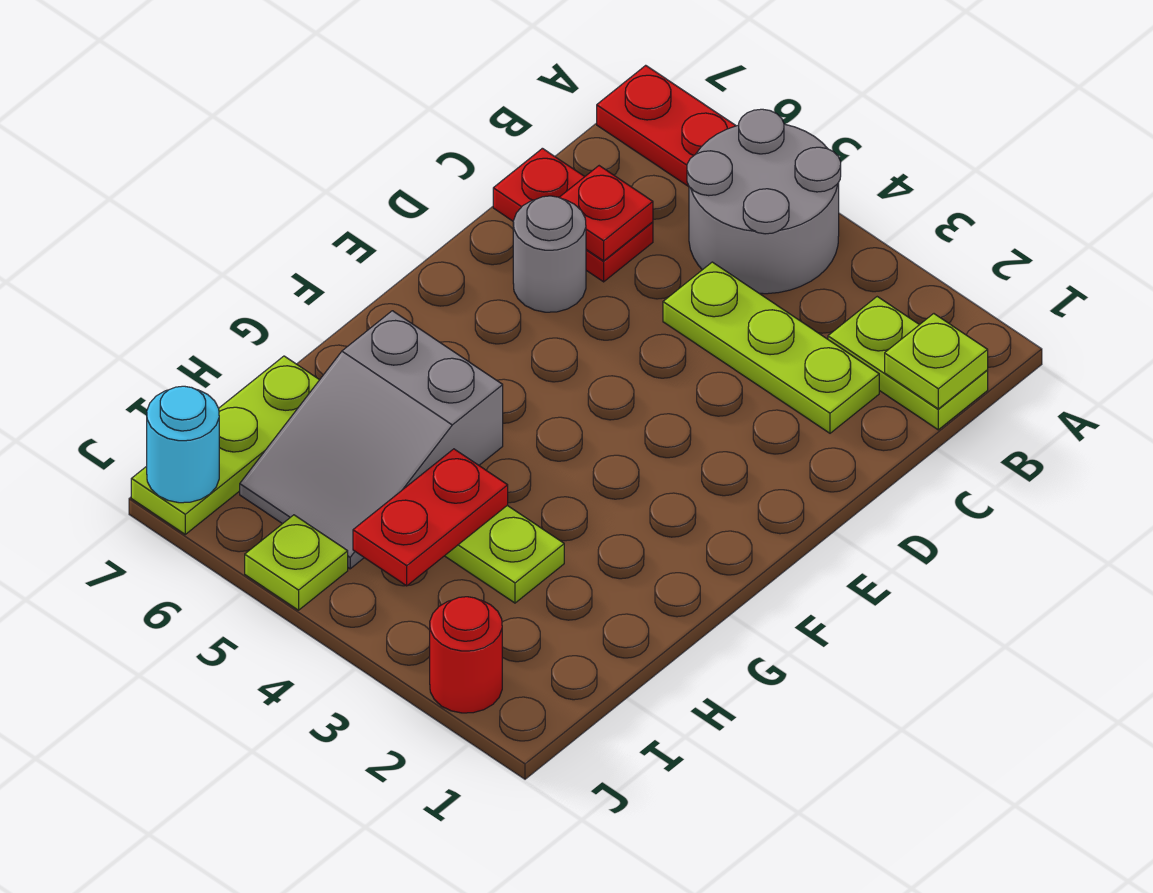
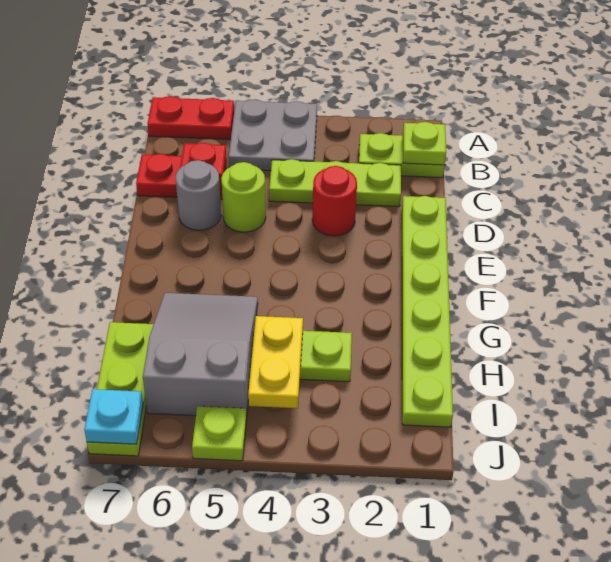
grey round brick A4:B5 level 1 -> grey plate A4:B5 level 1
none -> lime plate D1:I1 level 1
none -> lime round brick D5 level 1
grey slope G5:I6 level 1 top G -> grey slope G5:I6 level 1 top I
red plate H4:I4 level 2 -> yellow plate H4:I4 level 2
red round brick J2 level 1 -> red round brick D3 level 1
cyan round brick J7 level 2 -> cyan plate J7 level 2

